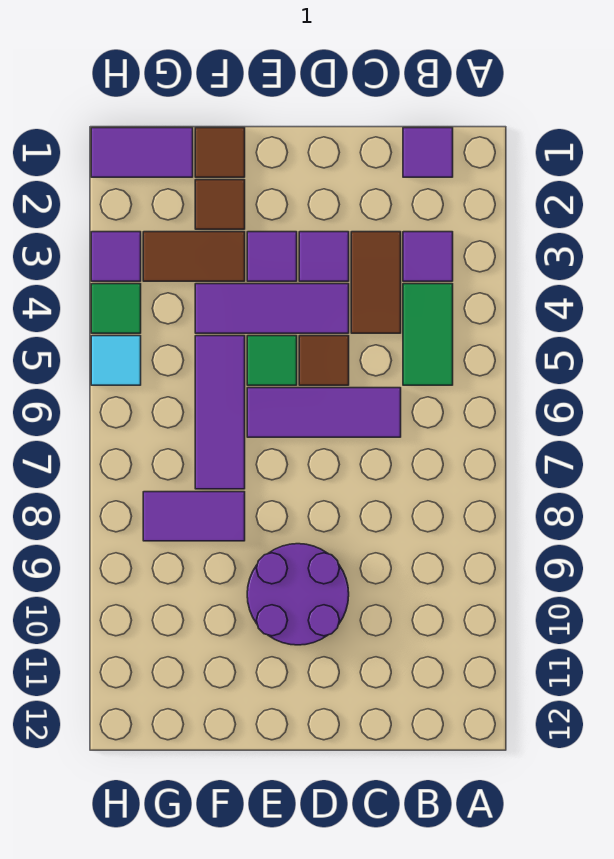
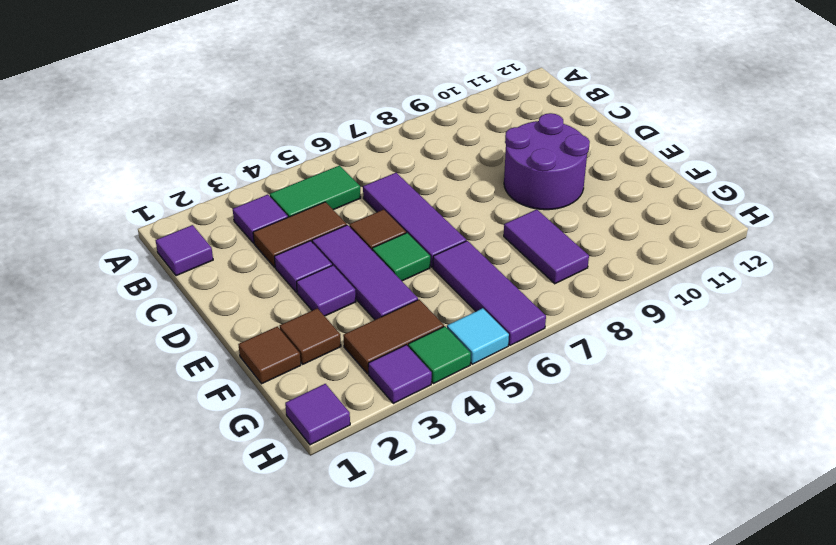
brown tile F3:G3 level 1 -> brown tile G3:G4 level 1
purple tile F5:F7 level 1 -> purple tile F6:H6 level 1
purple tile G1:H1 level 1 -> purple tile H1 level 1

